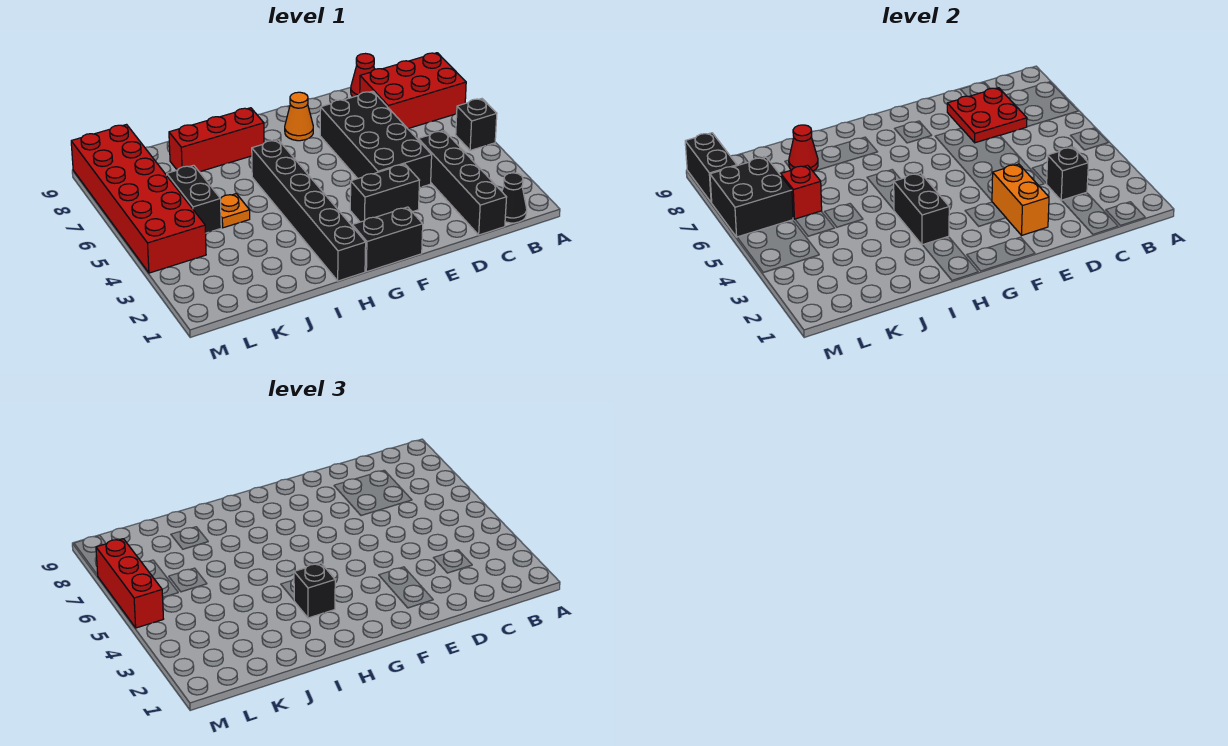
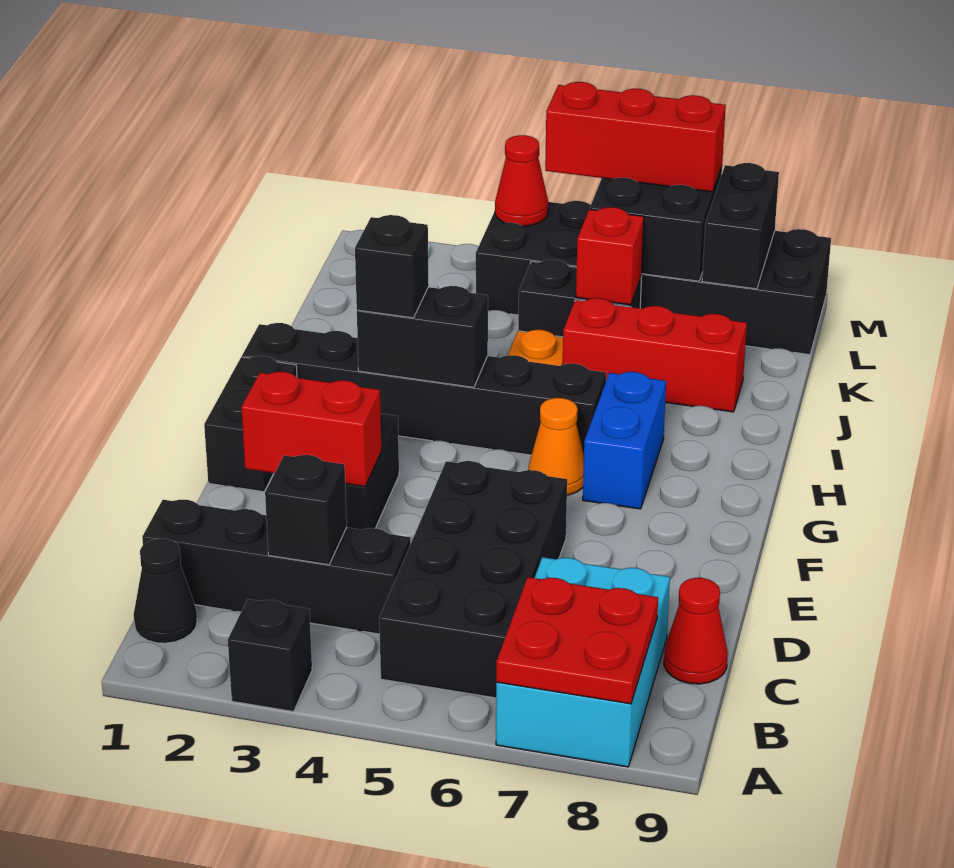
black brick A5 level 1 -> black brick A3 level 1
red brick A7:C8 level 1 -> cyan brick A7:C8 level 1
red plate C7:D8 level 2 -> red plate A7:B8 level 2
black brick D4:E7 level 1 -> black brick B5:E6 level 1
orange brick E2:E3 level 2 -> red brick E2:E3 level 2
orange cone F8 level 1 -> orange cone G6 level 1
none -> blue brick G7:H7 level 1
red brick H8:J8 level 1 -> red brick J6:J8 level 1
red cone J8 level 2 -> red cone M4 level 2
red brick L4:M9 level 1 -> black brick L4:M9 level 1
black brick M8:M9 level 2 -> black brick L8:M8 level 2

